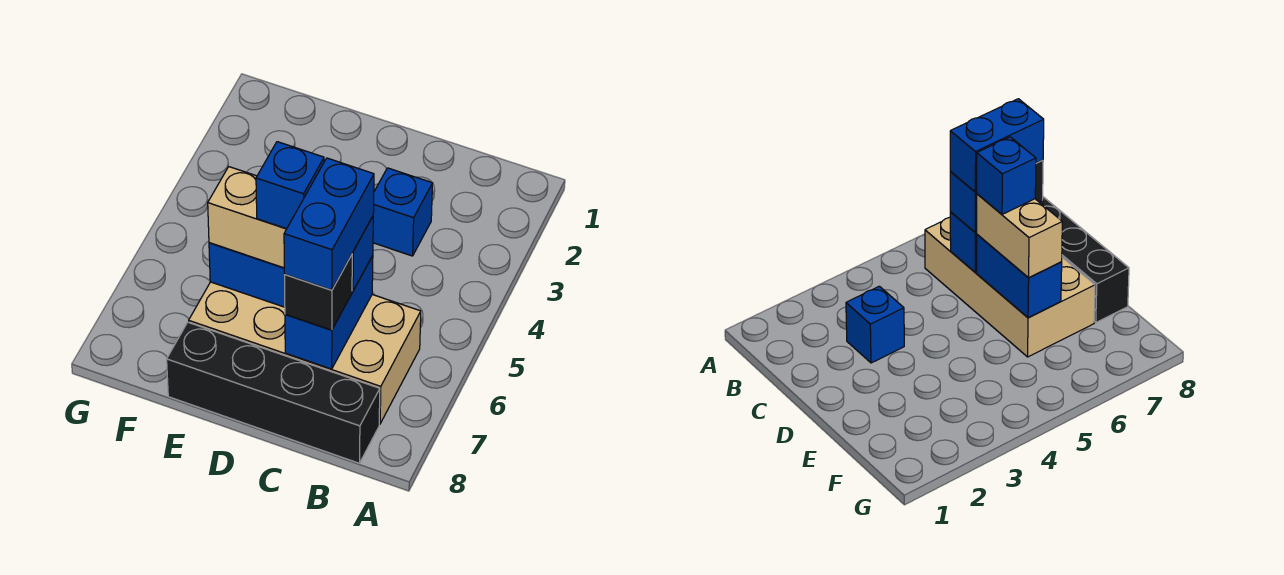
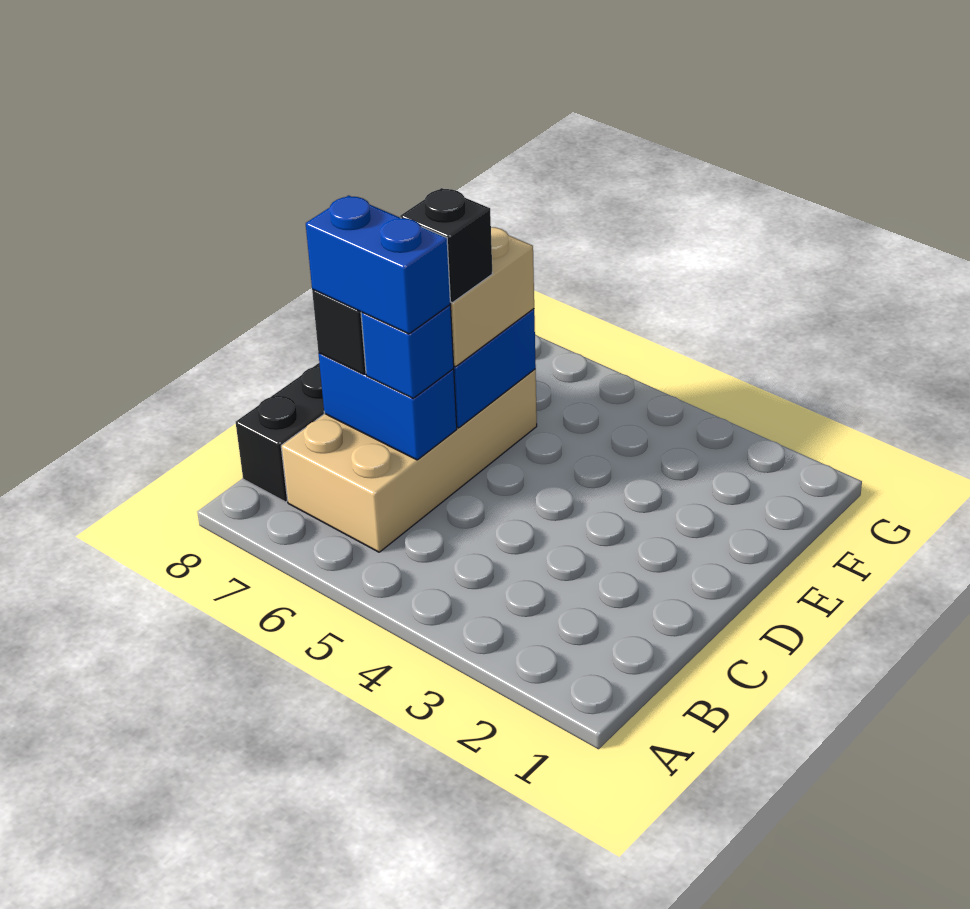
blue brick C3 level 1 -> none
blue brick D6 level 4 -> black brick D6 level 4

